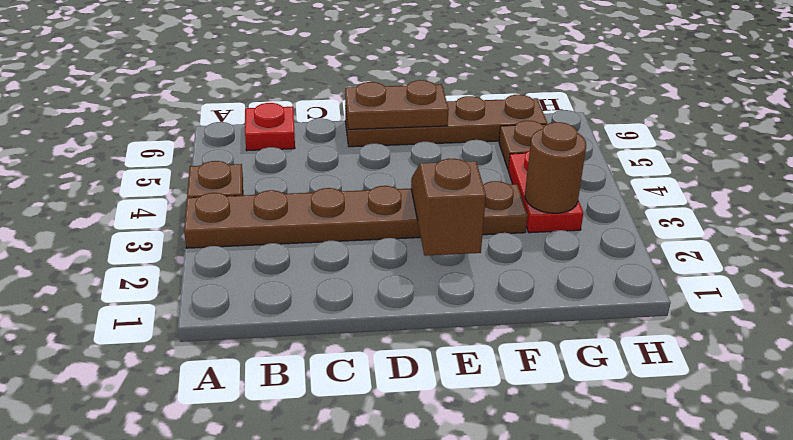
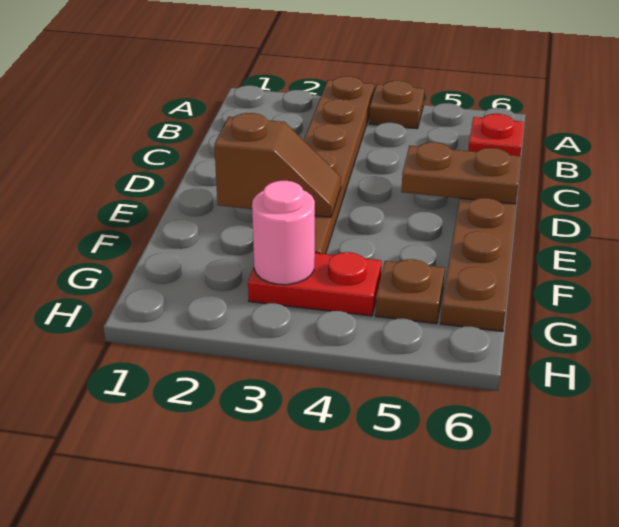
brown plate D6:E6 level 2 -> brown plate D5:D6 level 2
brown round brick G3 level 2 -> pink round brick G3 level 2

